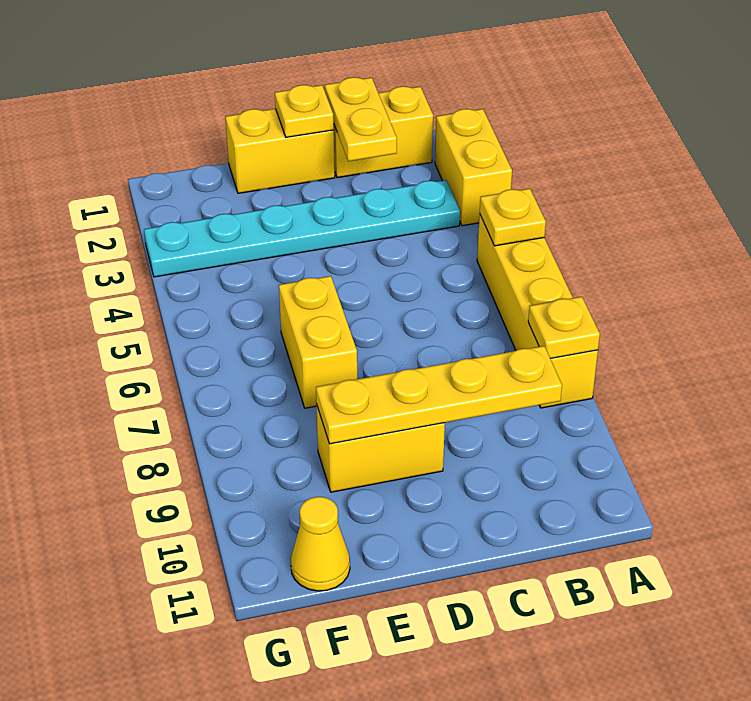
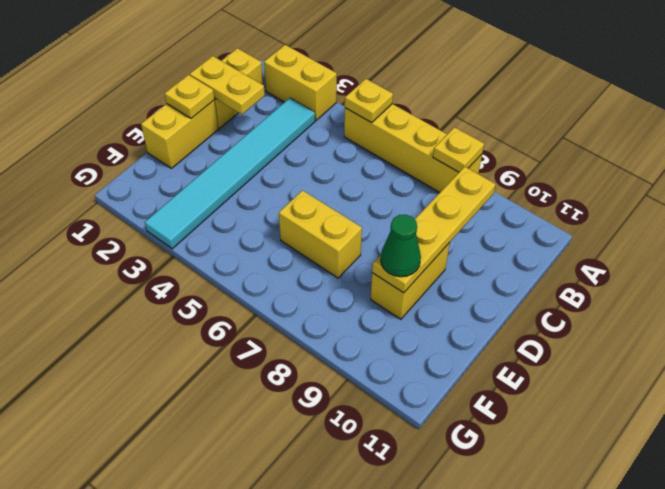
cyan plate B3:G3 level 1 -> cyan tile B3:G3 level 1
none -> green cone E9 level 3
yellow cone F11 level 1 -> none

